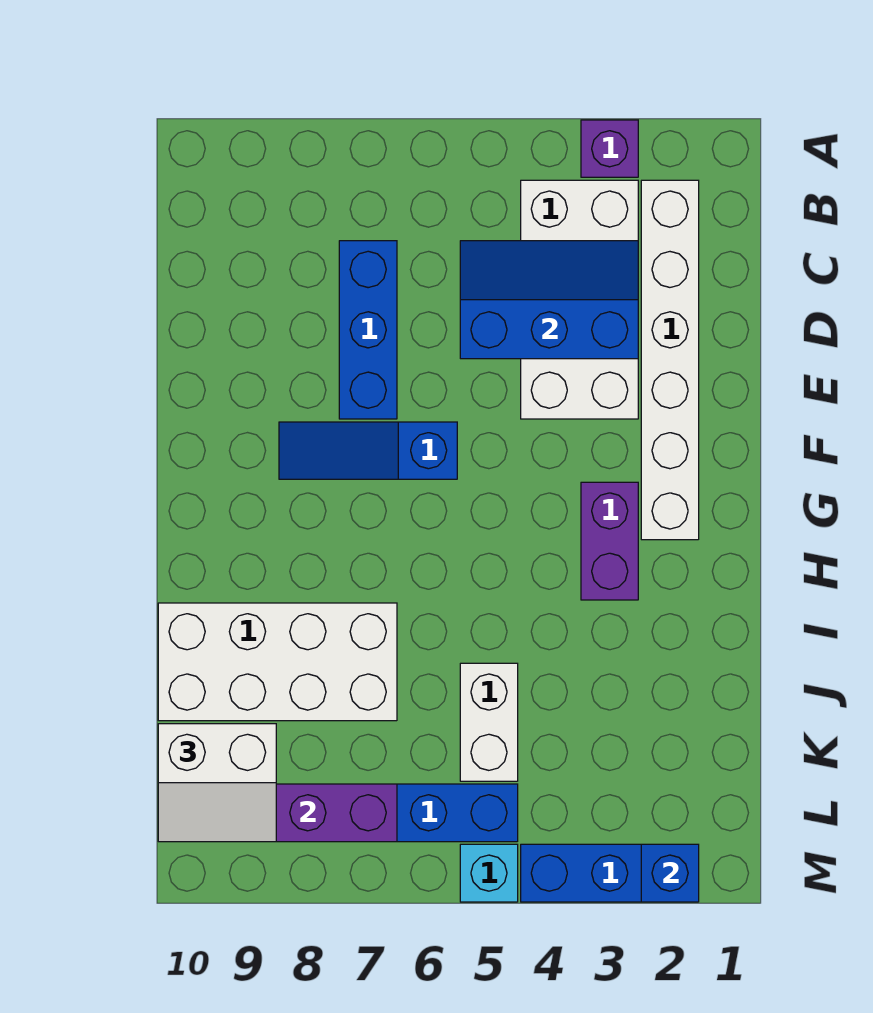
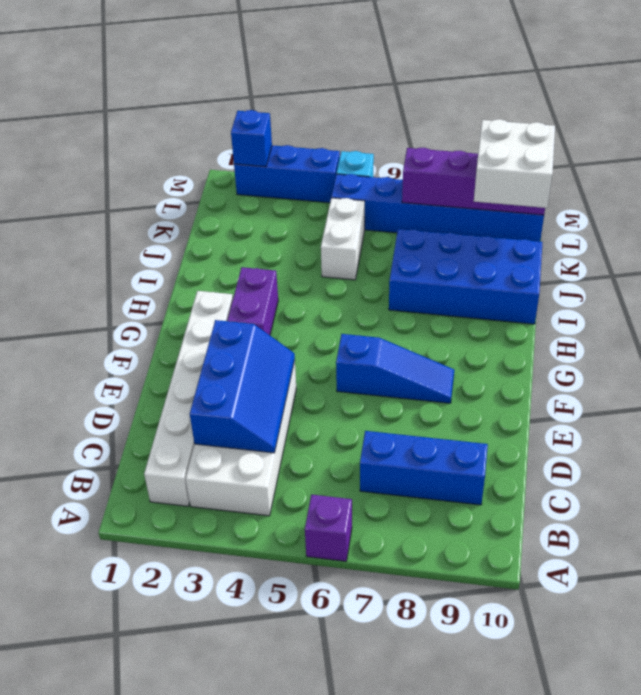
purple brick A3 level 1 -> purple brick A6 level 1
blue slope C3:D5 level 2 top D -> blue slope C3:E4 level 2 top 3
blue brick C7:E7 level 1 -> blue brick C7:C9 level 1
white brick I7:J10 level 1 -> blue brick I7:J10 level 1
white slope K9:L10 level 3 top K -> white brick K9:L10 level 3

